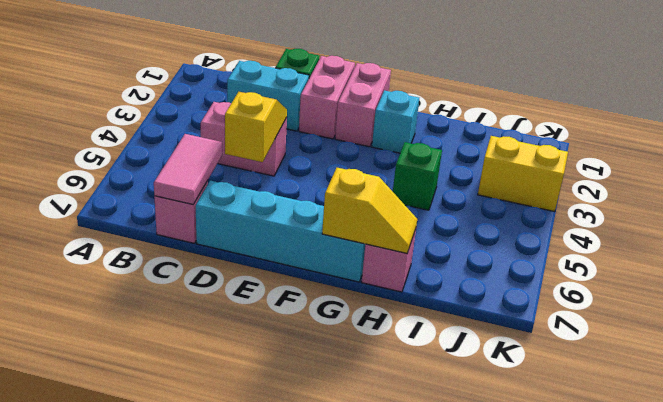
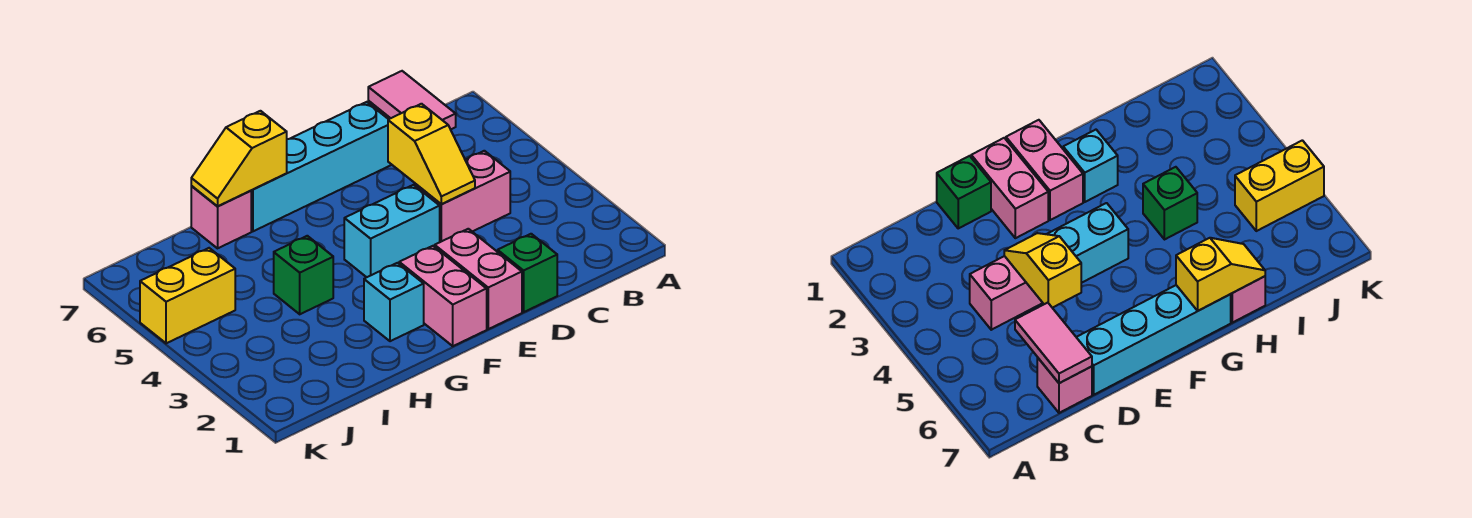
cyan brick C2:D2 level 1 -> cyan brick E4:F4 level 1
yellow brick J3:K3 level 1 -> yellow brick J5:K5 level 1

